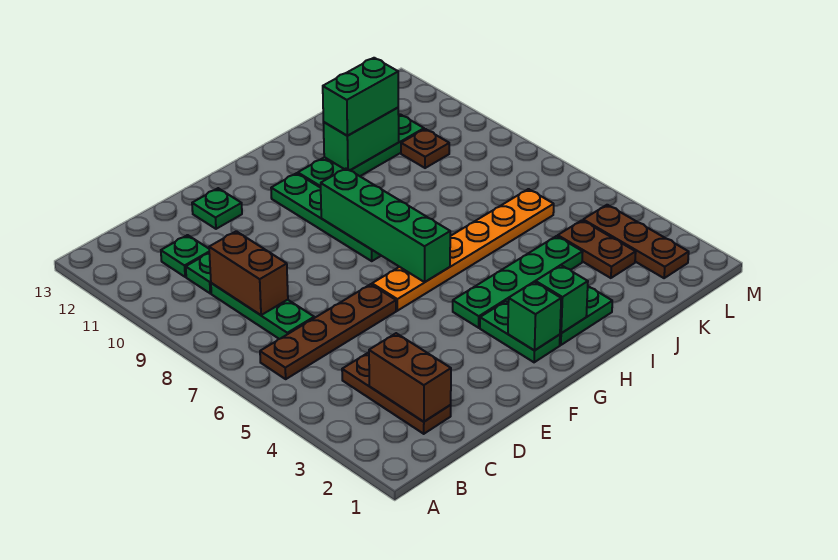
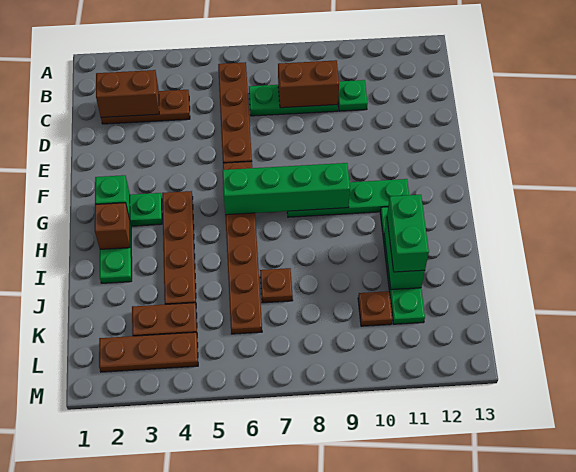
green plate C11 level 1 -> none
green plate E12 level 1 -> none
orange plate F6:K6 level 1 -> brown plate F6:K6 level 1
green plate G4:J4 level 1 -> brown plate G4:J4 level 1
green brick H2 level 2 -> brown brick H2 level 2
none -> brown plate J7 level 1

